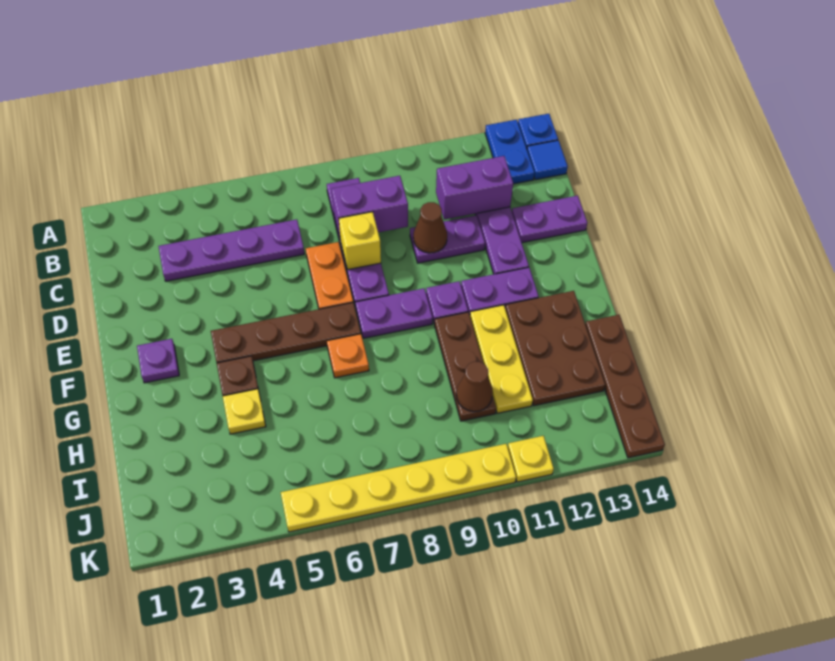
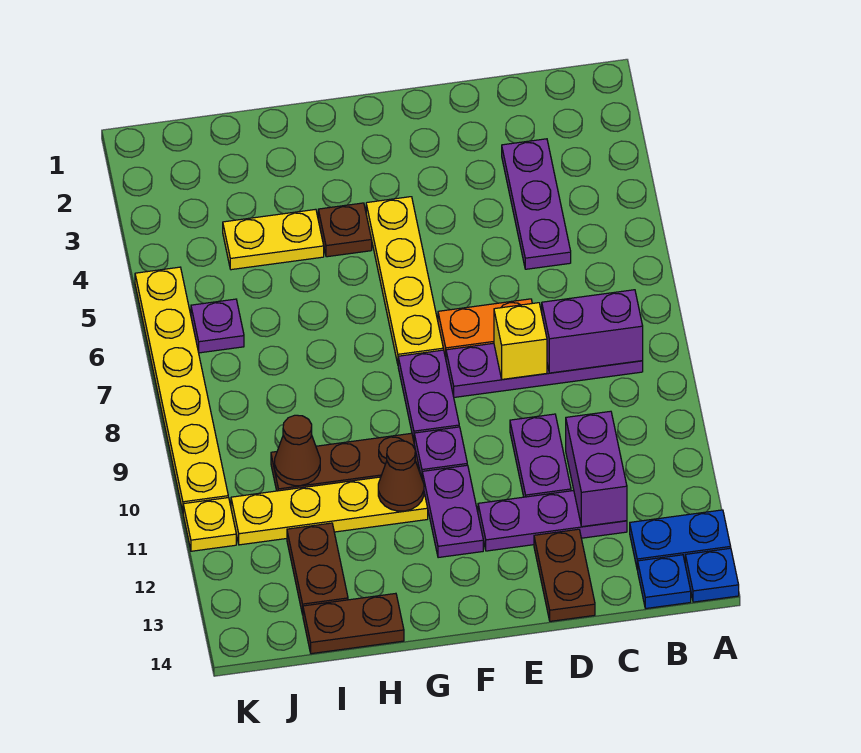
blue tile B14 level 1 -> blue plate B14 level 1
purple plate C3:C6 level 1 -> purple plate C3:C5 level 1
purple brick C8:C9 level 2 -> purple brick B8:C8 level 2
brown cone D10 level 2 -> brown cone G11 level 2
purple plate D13:D14 level 1 -> brown plate D13:D14 level 1
purple plate F2 level 1 -> purple plate J6 level 1
brown plate F4:F7 level 1 -> yellow plate F4:F7 level 1
orange plate G7 level 1 -> none
yellow plate G11:I11 level 1 -> yellow plate G11:J11 level 1
brown plate G12:I13 level 1 -> brown plate I12:I13 level 1
yellow plate H4 level 1 -> yellow plate H4:I4 level 1
brown plate H14:K14 level 1 -> brown plate H14:I14 level 1

